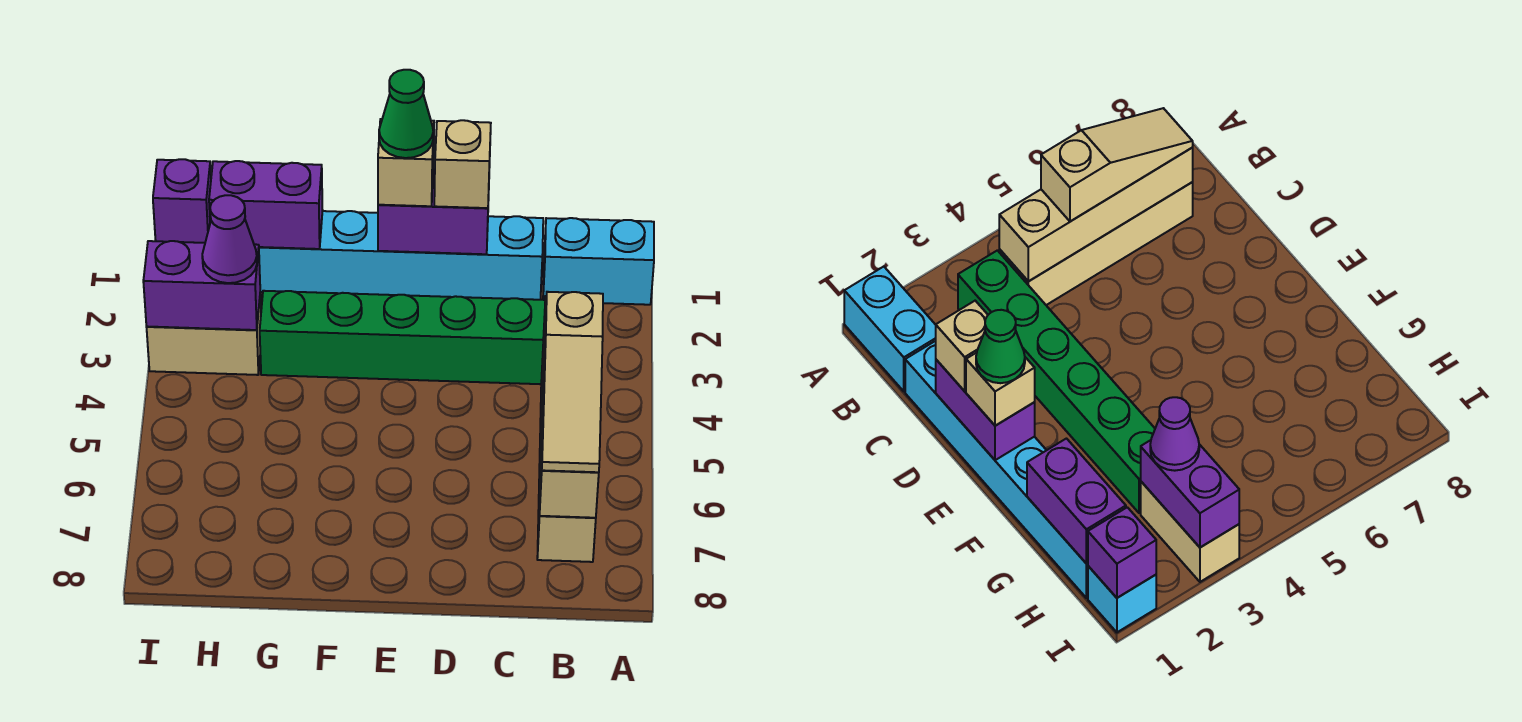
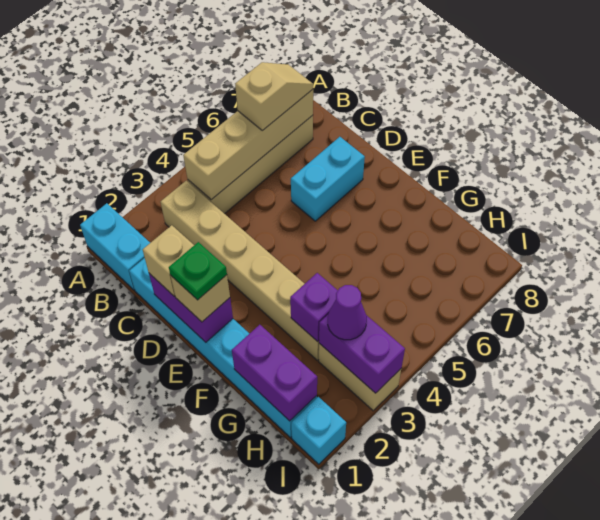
green brick B3:G3 level 1 -> tan brick B3:G3 level 1
tan slope B5:B7 level 3 top 5 -> tan slope B6:B7 level 3 top 6
none -> cyan brick D6:D7 level 1
green cone E1 level 4 -> green plate E1 level 4
purple brick I1 level 2 -> purple brick G3 level 2

